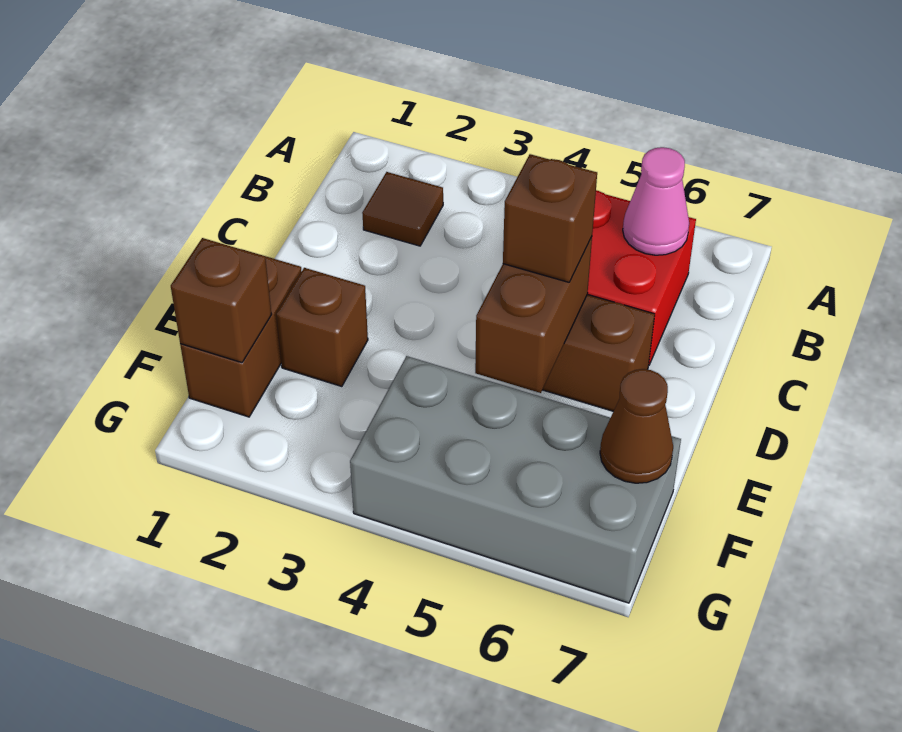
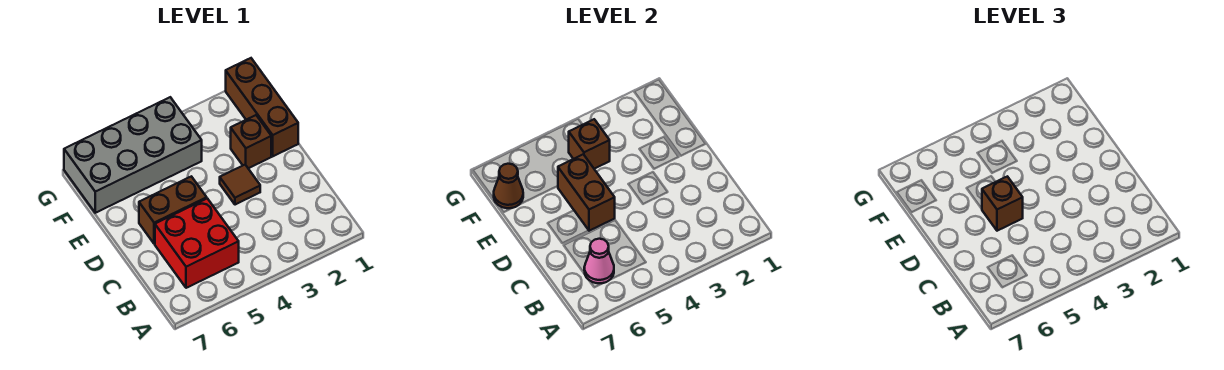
brown tile B2 level 1 -> brown tile D3 level 1
brown brick E1:F1 level 1 -> brown brick E1:G1 level 1
brown brick F1 level 2 -> brown brick F4 level 2

